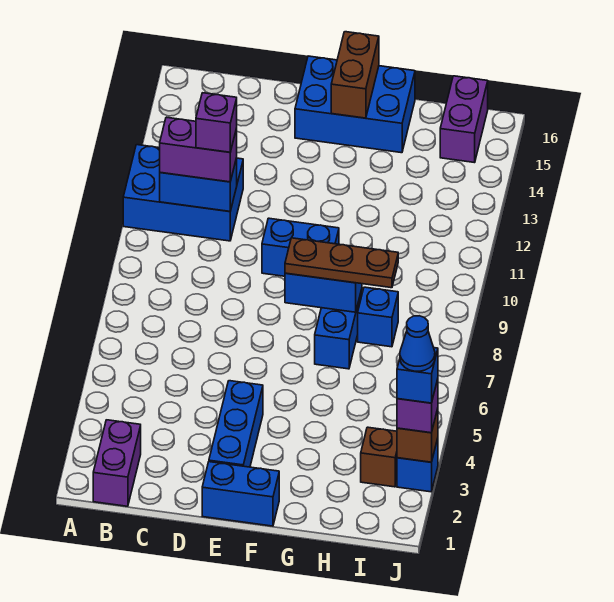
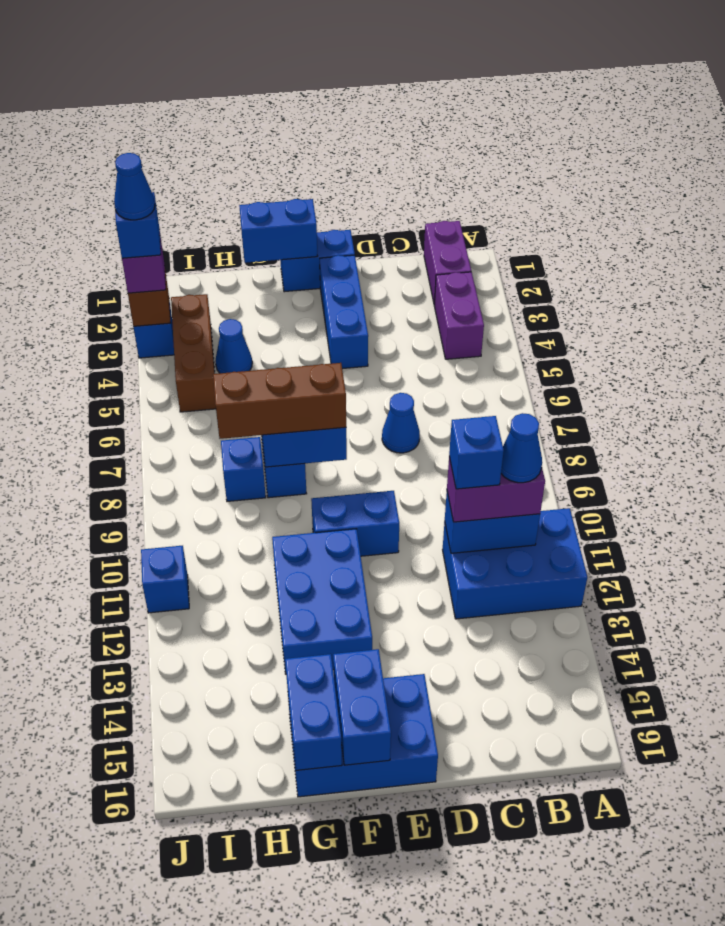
none -> blue cone B11 level 4
purple brick C11 level 4 -> blue brick C11 level 4
none -> blue cone D7 level 1
none -> blue brick F1:G1 level 2
brown plate F8:H8 level 3 -> brown brick F8:H8 level 3
none -> blue brick F11:G13 level 1
brown brick F15:F16 level 2 -> blue brick F15:F16 level 2
none -> blue brick G15:G16 level 2
none -> blue cone H4 level 1
brown brick I3 level 1 -> brown brick I3:I5 level 1
purple brick I15:I16 level 1 -> purple brick B3:B4 level 1
none -> blue brick J11 level 1

